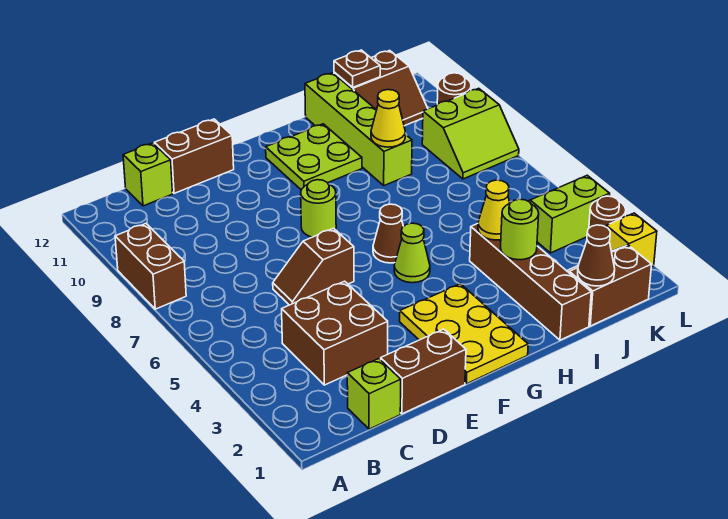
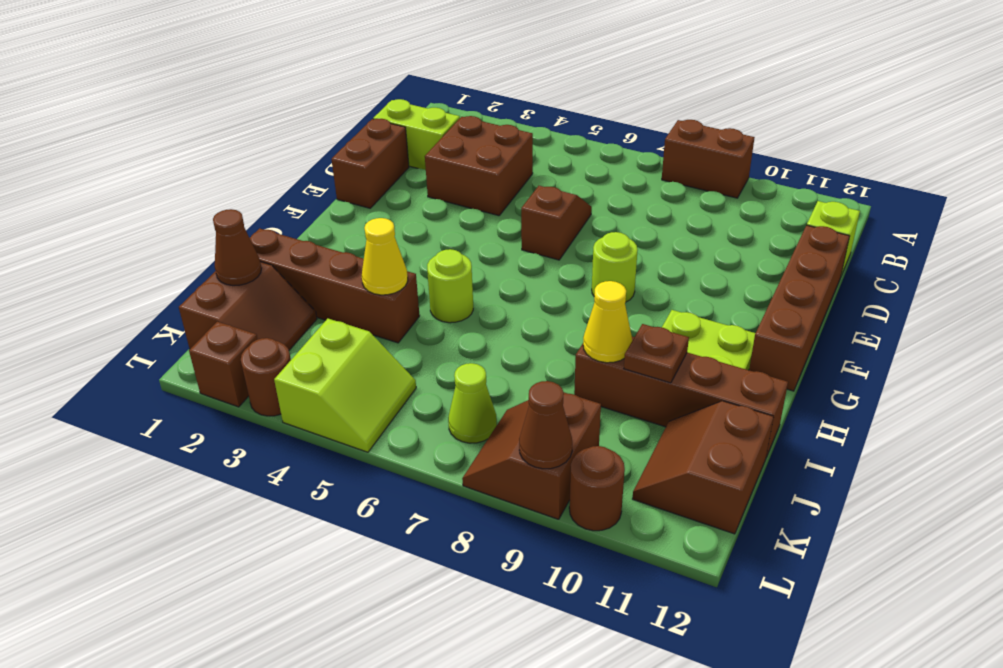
lime brick C1 level 1 -> lime brick C1:C2 level 1
brown brick D12:E12 level 1 -> brown brick D12:G12 level 1
yellow plate F1:G3 level 1 -> none
lime cone G5 level 1 -> lime cone K7 level 1
brown cone G6 level 1 -> brown cone L9 level 2
lime round brick I3 level 2 -> lime round brick H5 level 1
lime brick I9:I12 level 1 -> brown brick I9:I12 level 1
brown plate J12 level 2 -> brown plate I10 level 2
lime slope K8:L9 level 1 top 9 -> brown slope K8:L9 level 1 top 9
yellow brick L2 level 1 -> brown brick L2 level 1

